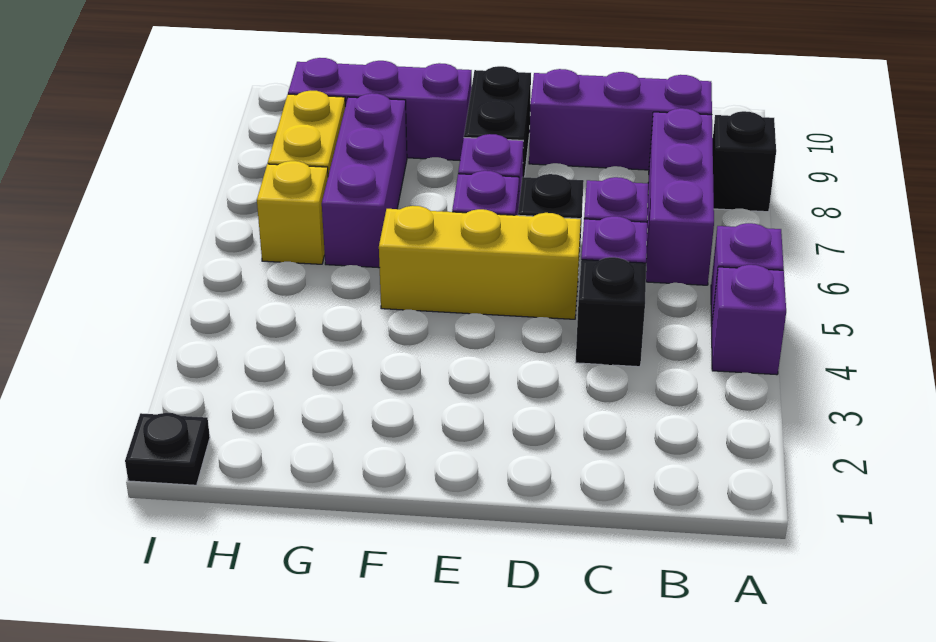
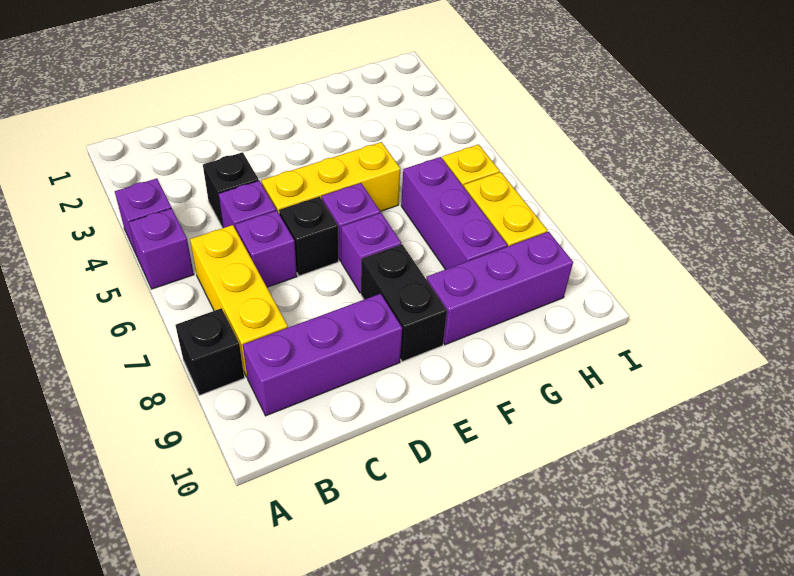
purple brick B6:B8 level 1 -> yellow brick B6:B8 level 1
black plate I1 level 1 -> none

